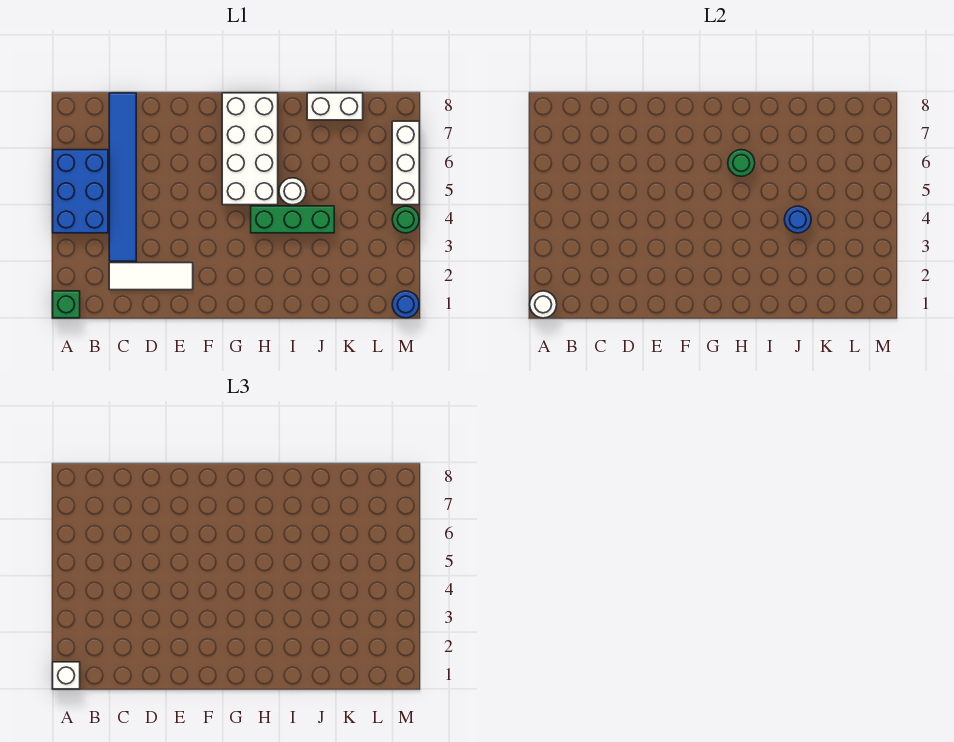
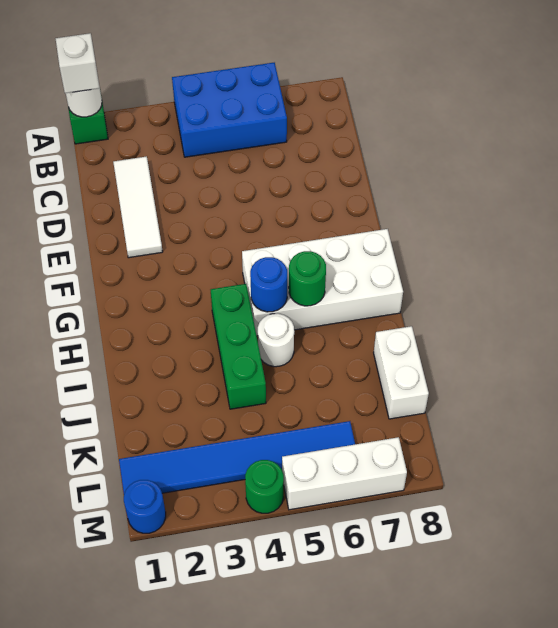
blue tile C3:C8 level 1 -> blue tile L1:L6 level 1
blue round brick J4 level 2 -> blue round brick H5 level 2

